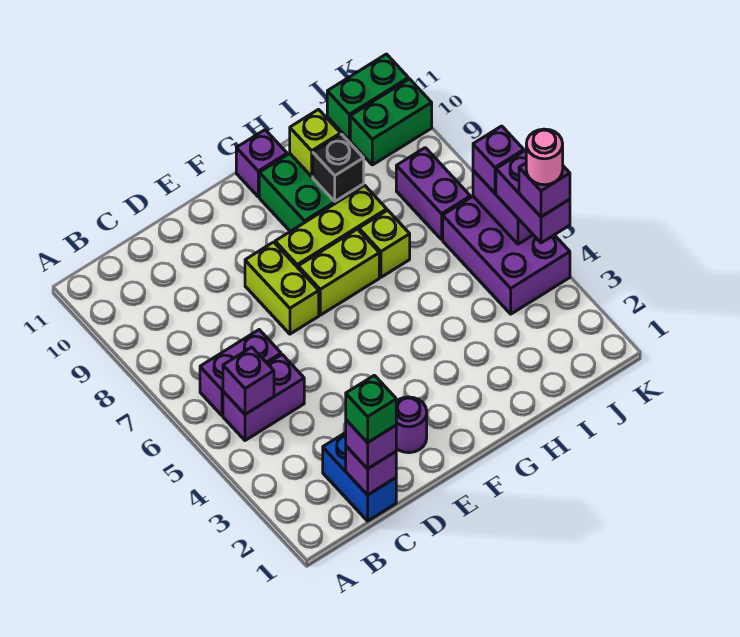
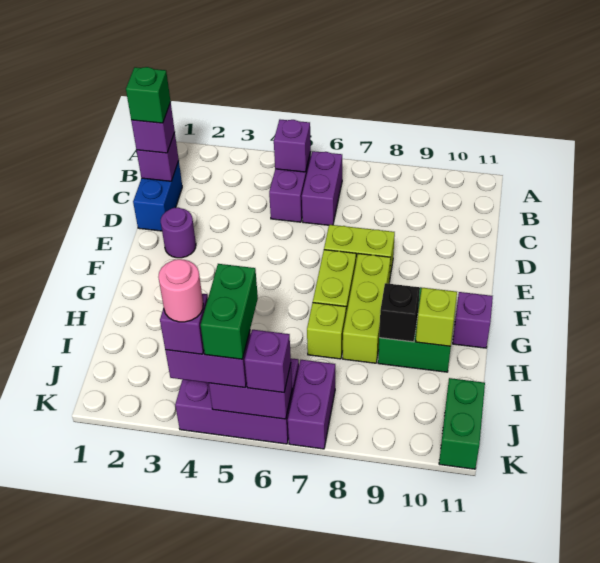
blue brick C1:C2 level 1 -> blue brick C1:D1 level 1
purple brick J7:J8 level 1 -> purple brick J7:K7 level 1
green brick J10:K10 level 1 -> green brick J5:K5 level 4

